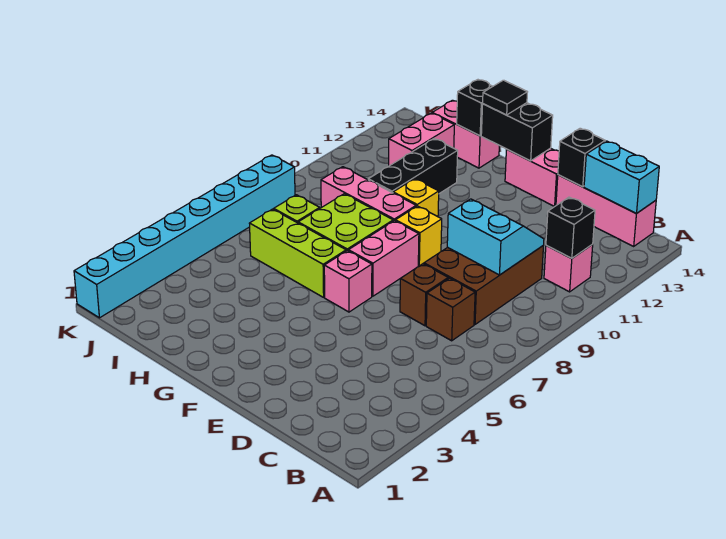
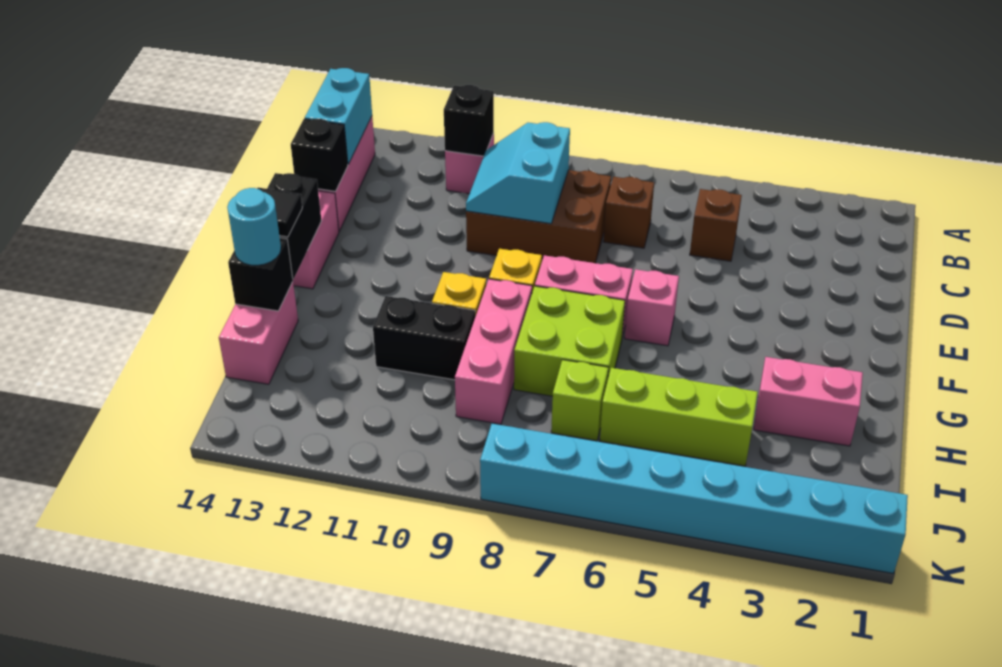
brown brick D7 level 1 -> brown brick C5 level 1
lime brick G6:I6 level 1 -> lime brick I4:I6 level 1
black brick H10:H12 level 1 -> black brick H10:H11 level 1
none -> cyan round brick H14 level 3
pink brick I12:I13 level 1 -> pink brick H2:H3 level 1

